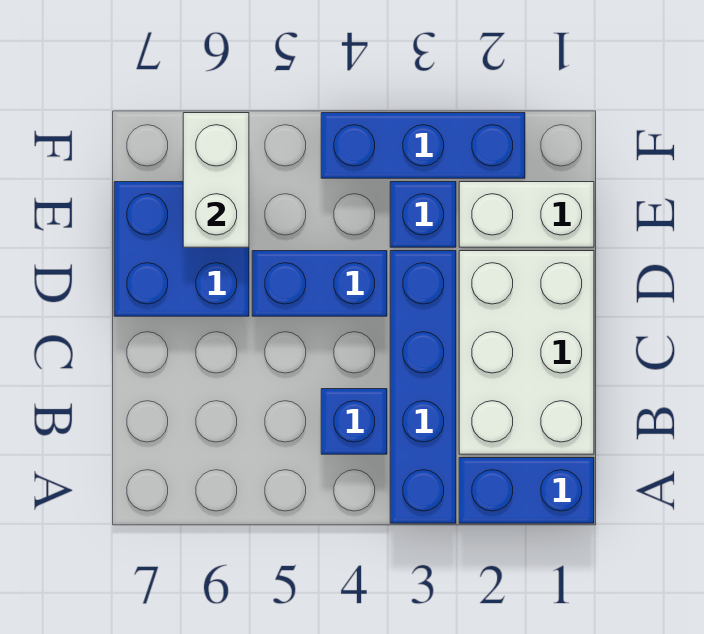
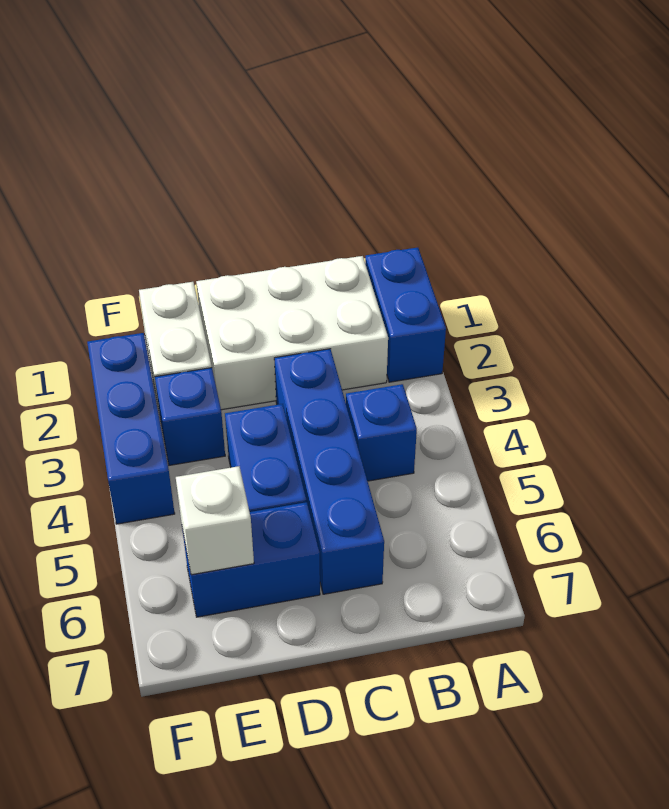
blue brick A3:D3 level 1 -> blue brick C3:C6 level 1
blue brick D6:E7 level 1 -> blue brick D6:E6 level 1
white brick E6:F6 level 2 -> white brick E6 level 2

